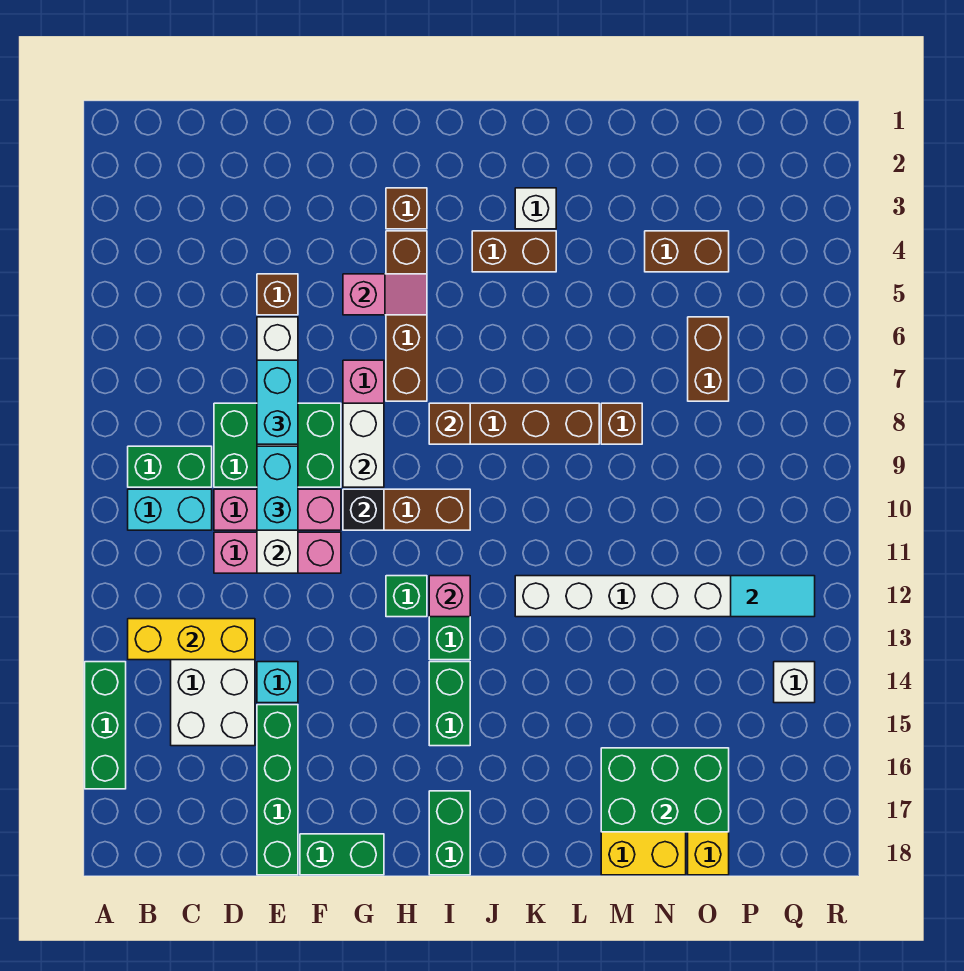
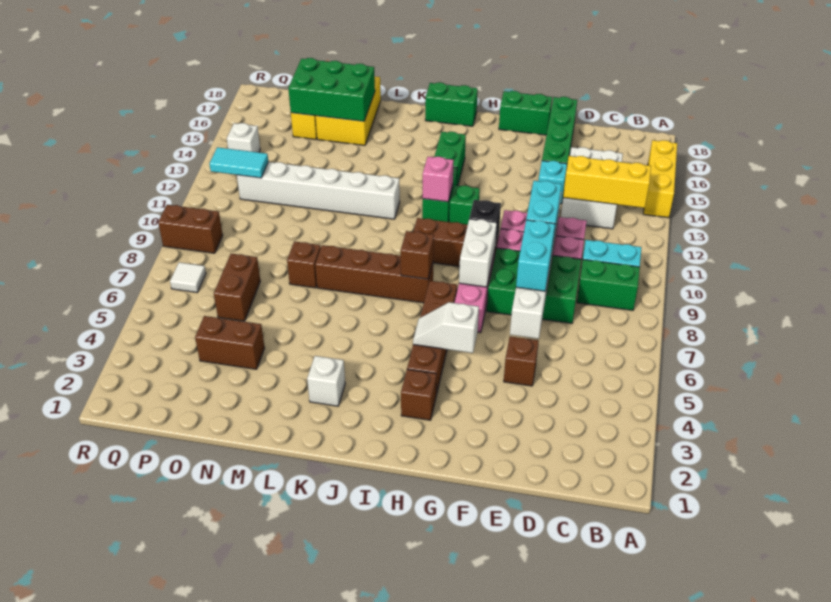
green brick A14:A16 level 1 -> yellow brick A14:A16 level 1
pink slope G5:H5 level 2 top G -> white slope G5:H5 level 2 top G
green brick I17:I18 level 1 -> green brick I18:J18 level 1
brown brick J4:K4 level 1 -> brown brick Q9:R9 level 1
none -> white tile Q7 level 1

